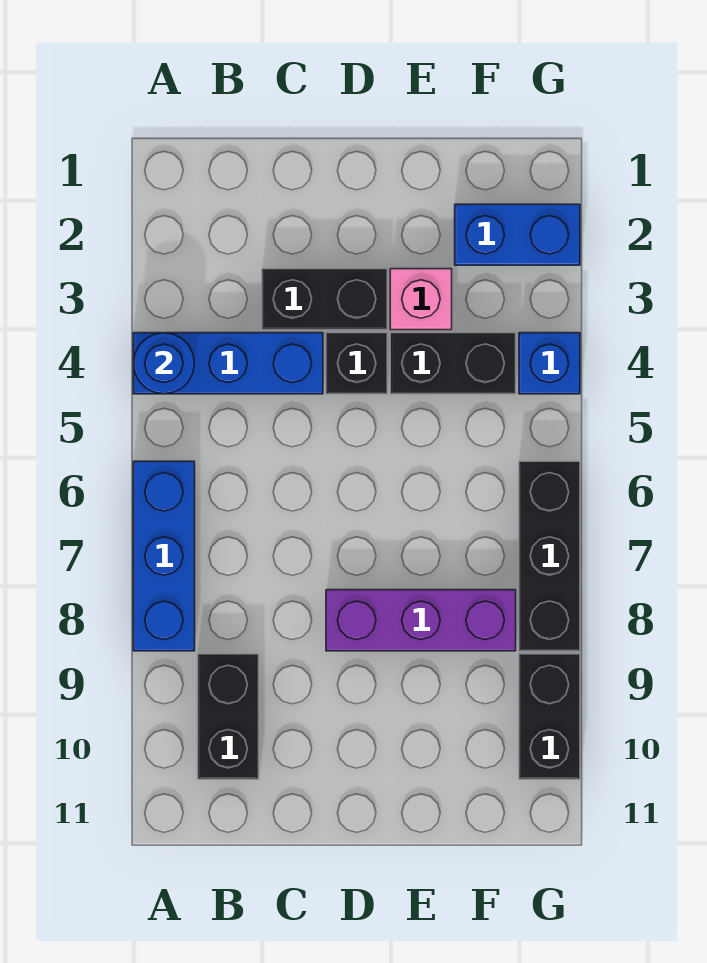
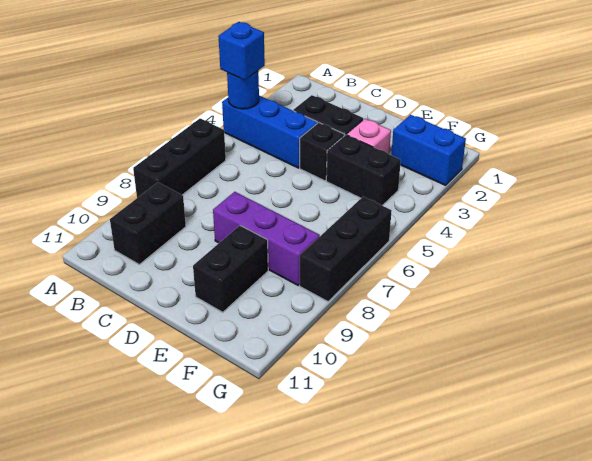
blue brick A6:A8 level 1 -> black brick A6:A8 level 1
blue brick G4 level 1 -> blue brick A4 level 3
black brick G9:G10 level 1 -> black brick E9:E10 level 1

